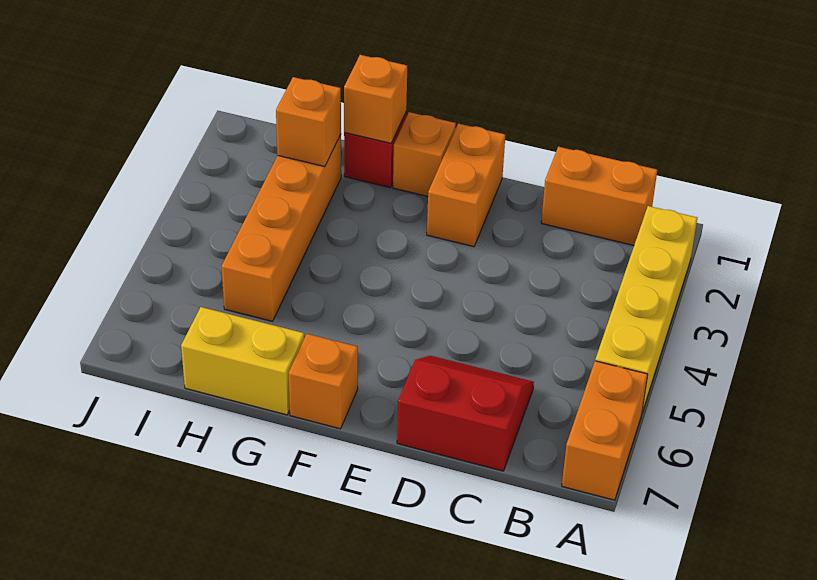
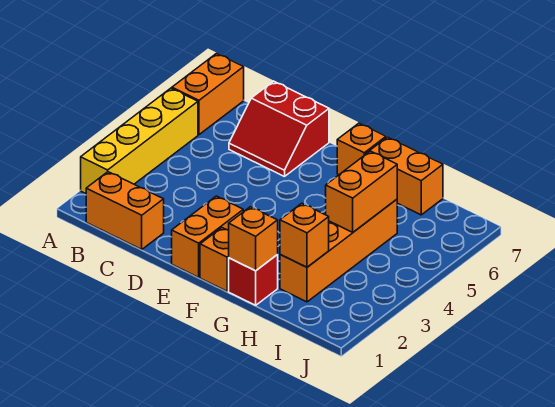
yellow brick G7:H7 level 1 -> orange brick G7:H7 level 1
none -> orange brick H4:H5 level 2

